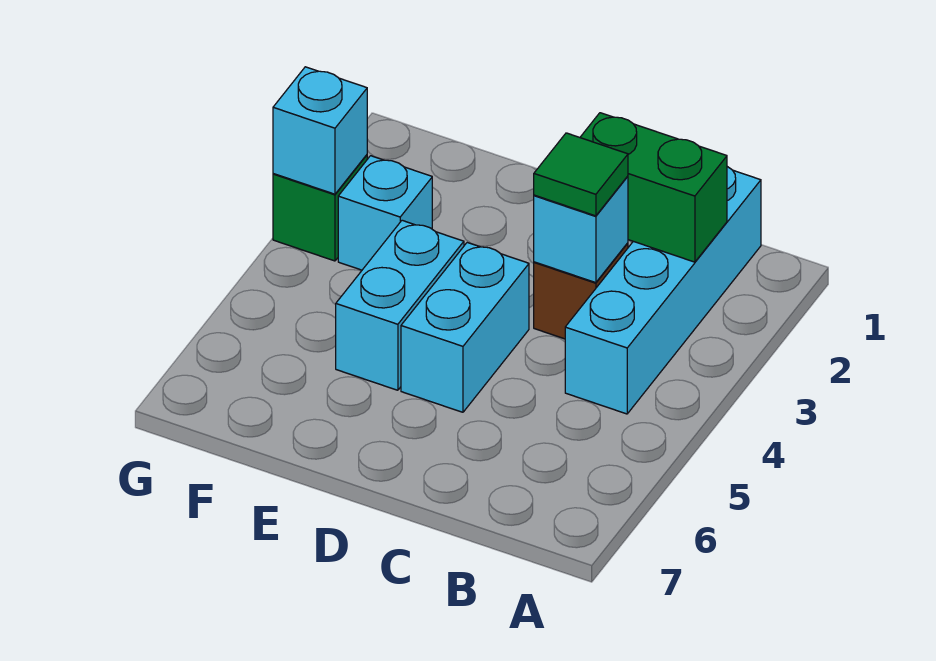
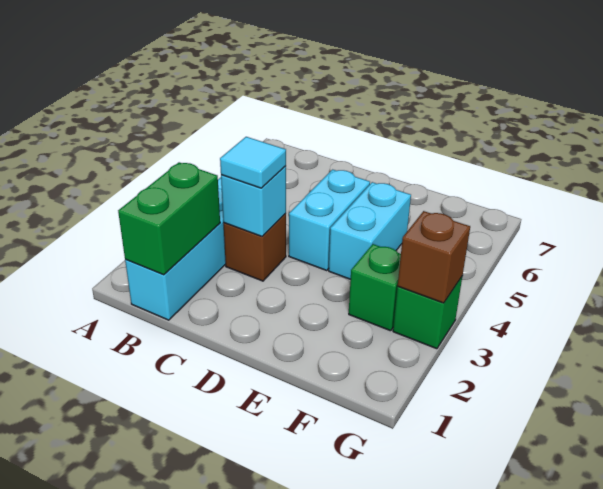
green brick B2:C2 level 2 -> green brick B1:B2 level 2
green tile C3 level 3 -> cyan tile C3 level 3
cyan brick F3 level 1 -> green brick F3 level 1
cyan brick G3 level 2 -> brown brick G3 level 2

